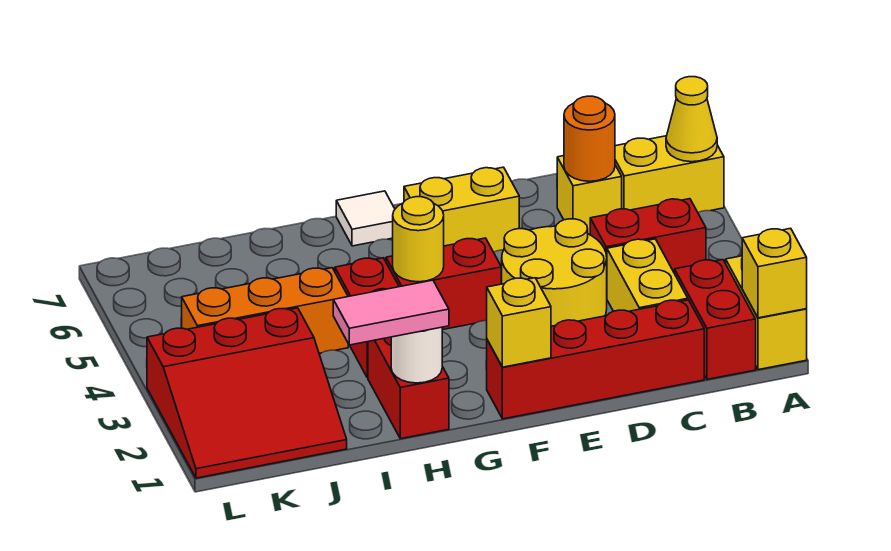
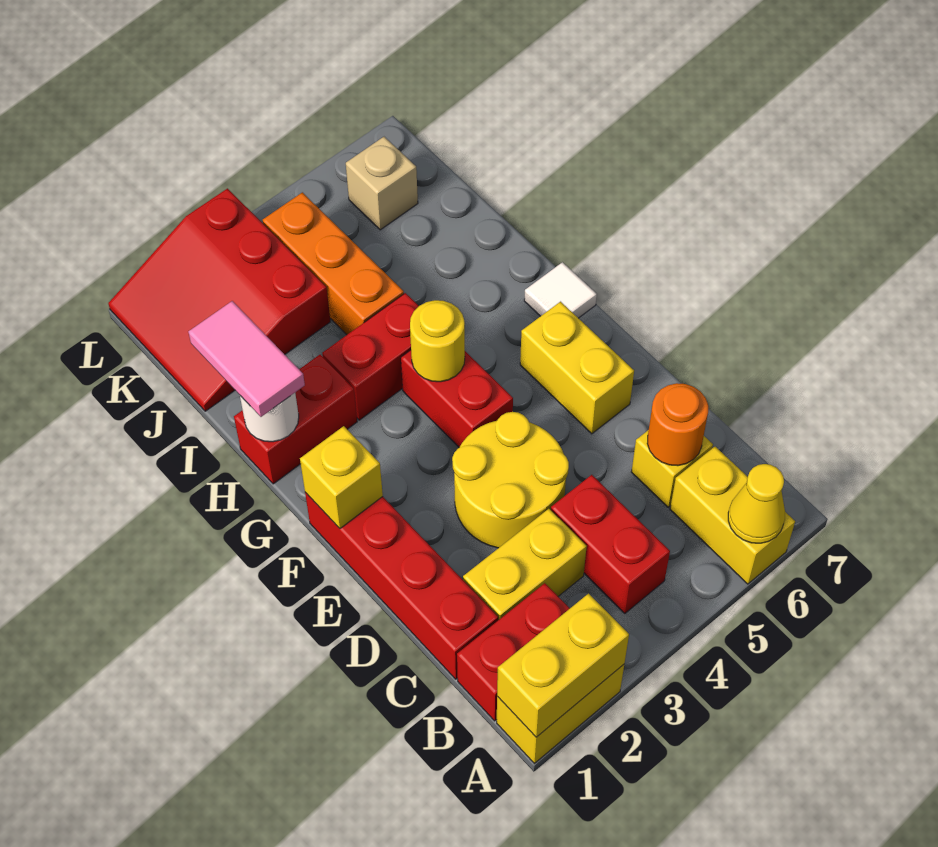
yellow brick A1 level 2 -> yellow brick A1:A2 level 2
none -> tan brick K6 level 1

